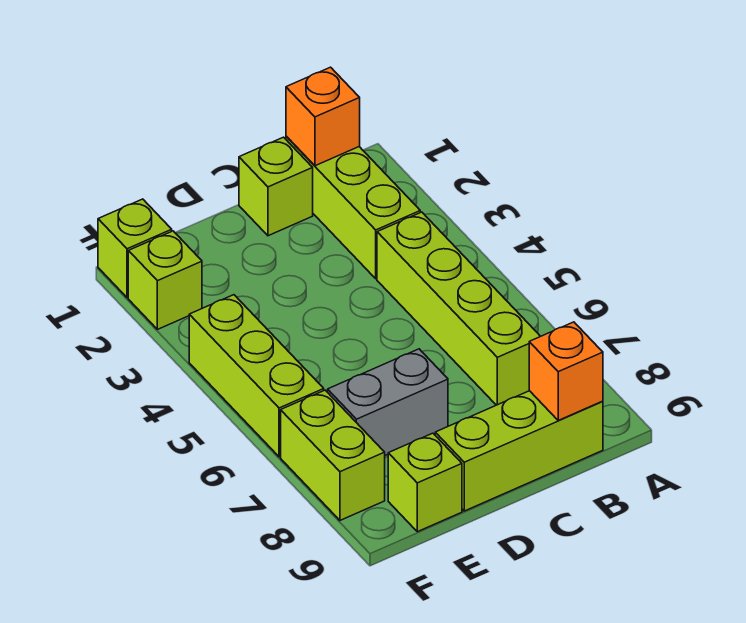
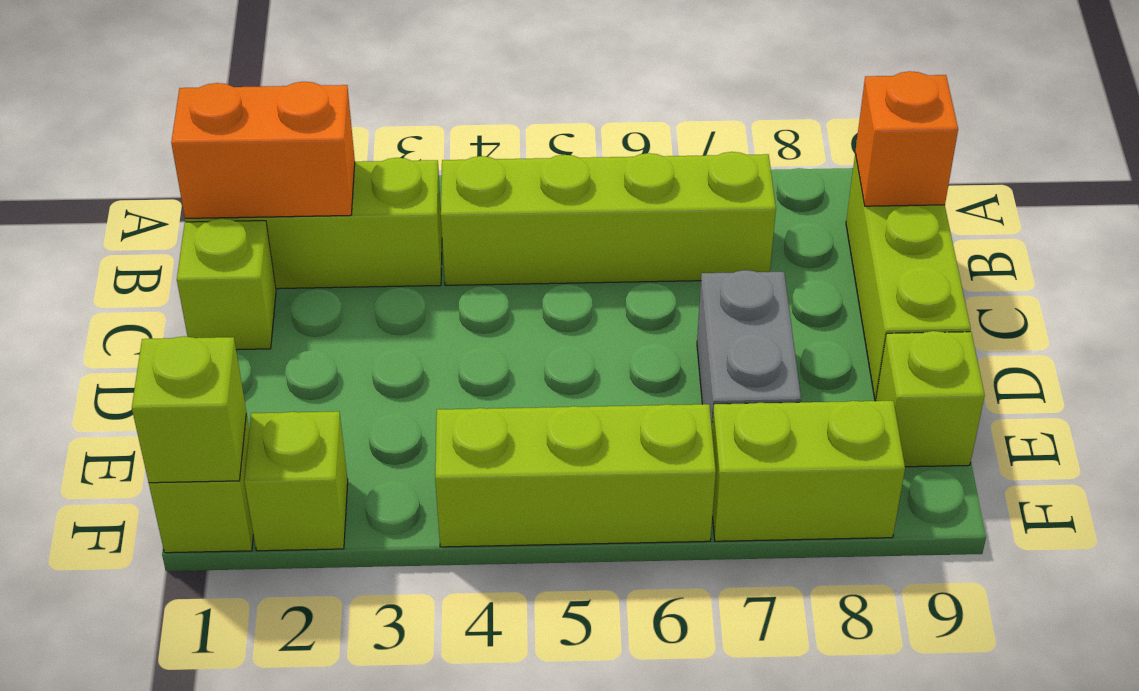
orange brick B1 level 2 -> orange brick B1:B2 level 2
none -> lime brick F1 level 2

